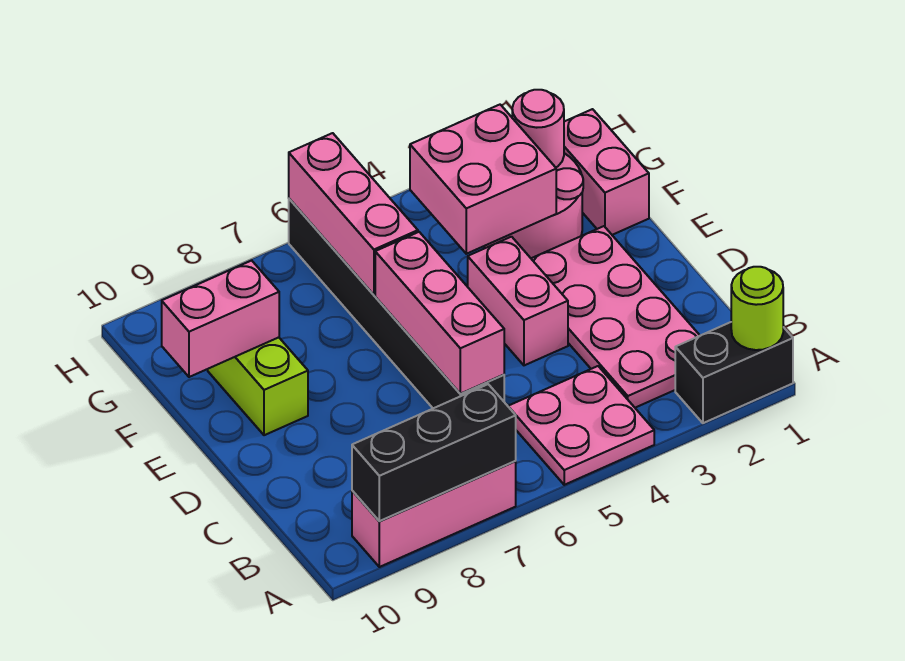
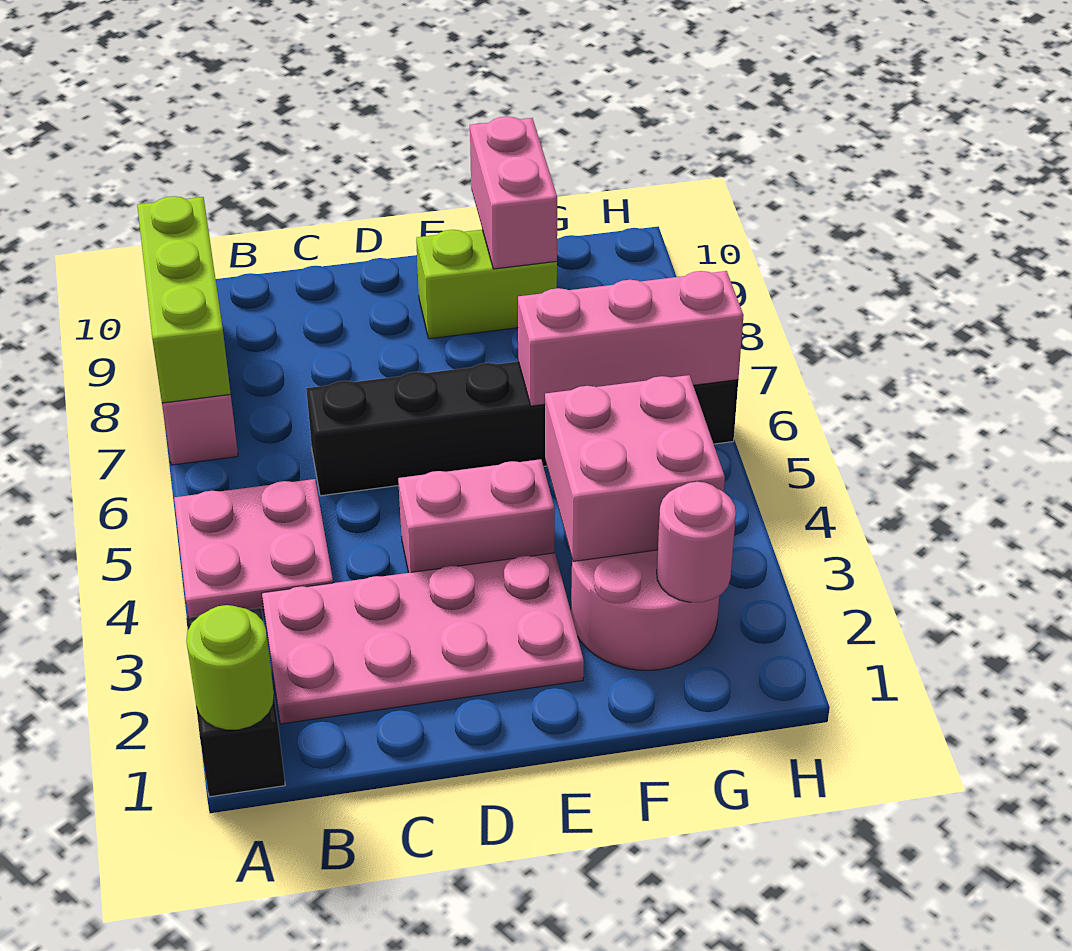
black brick A7:A9 level 2 -> lime brick A7:A9 level 2
pink brick C6:E6 level 2 -> none
pink brick F1:G1 level 1 -> none

